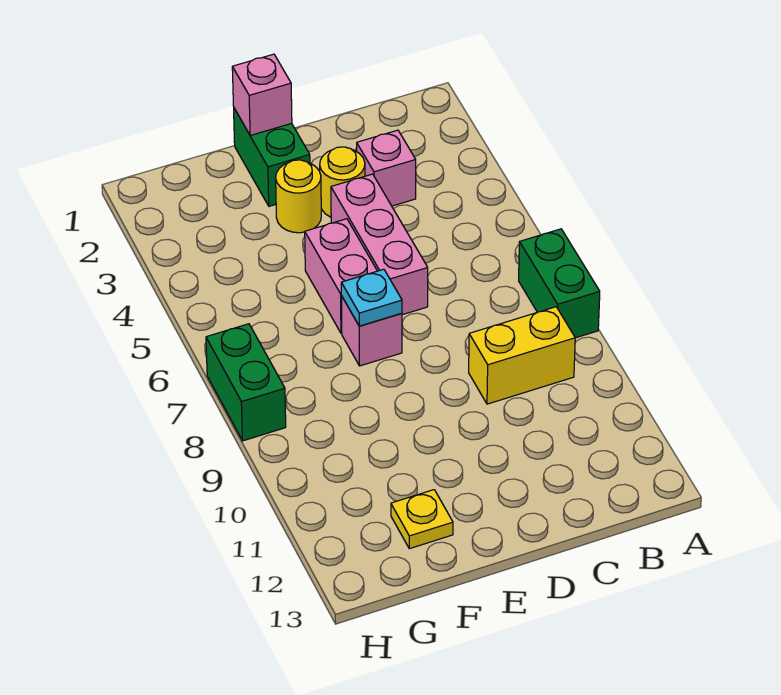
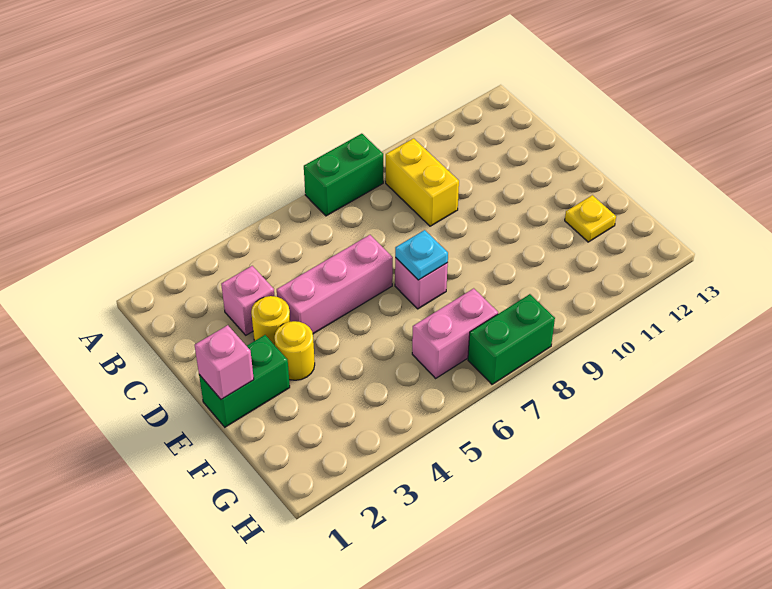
pink brick E5:E6 level 1 -> pink brick G6:G7 level 1

